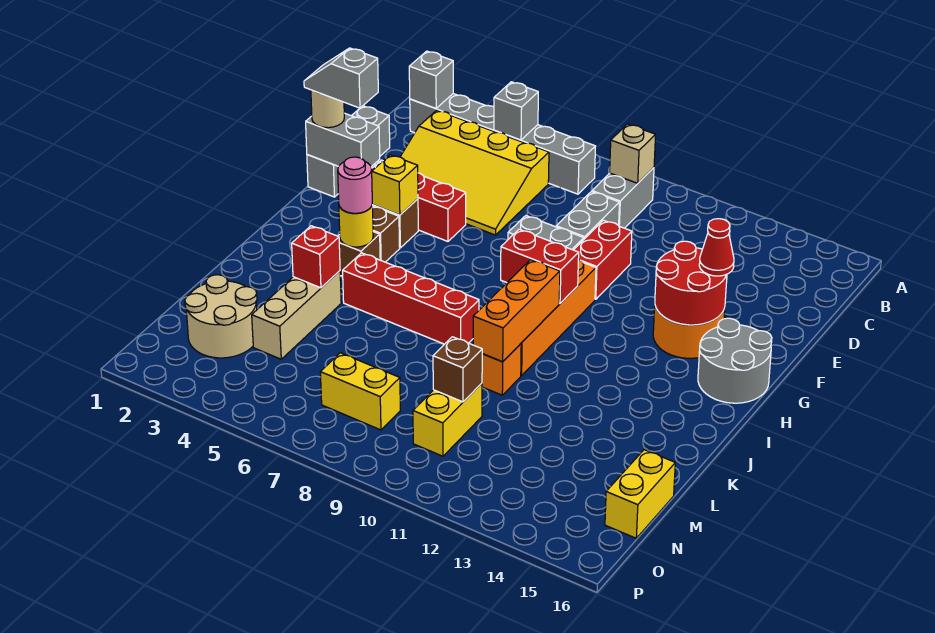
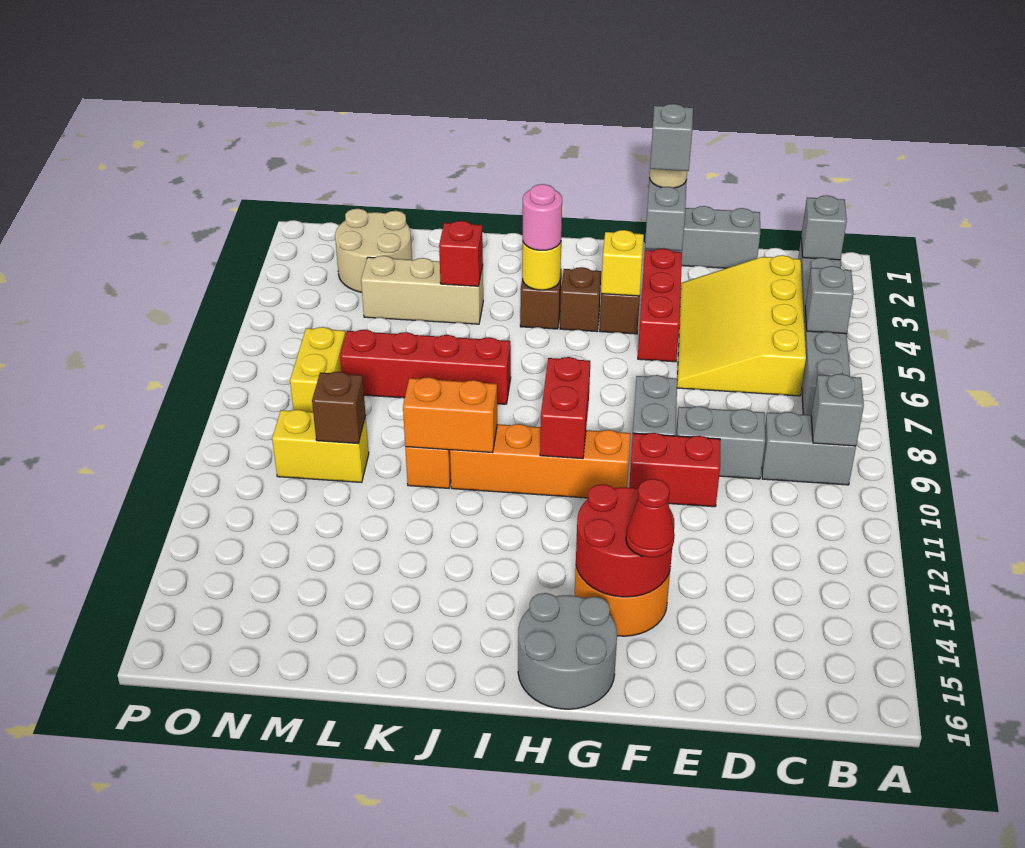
tan brick B9 level 2 -> grey brick B9 level 2
orange brick I10:K10 level 2 -> orange brick J10:K10 level 2
red brick J5:J8 level 1 -> red brick J7:M7 level 1
yellow brick M16:N16 level 1 -> none

